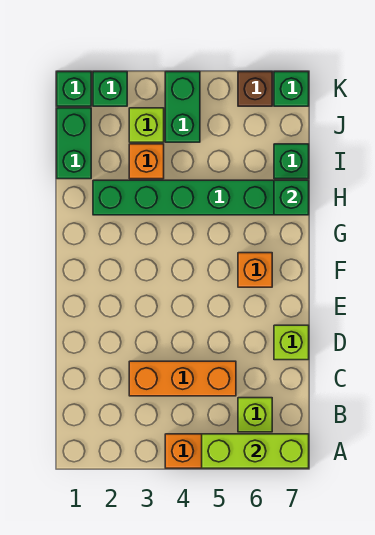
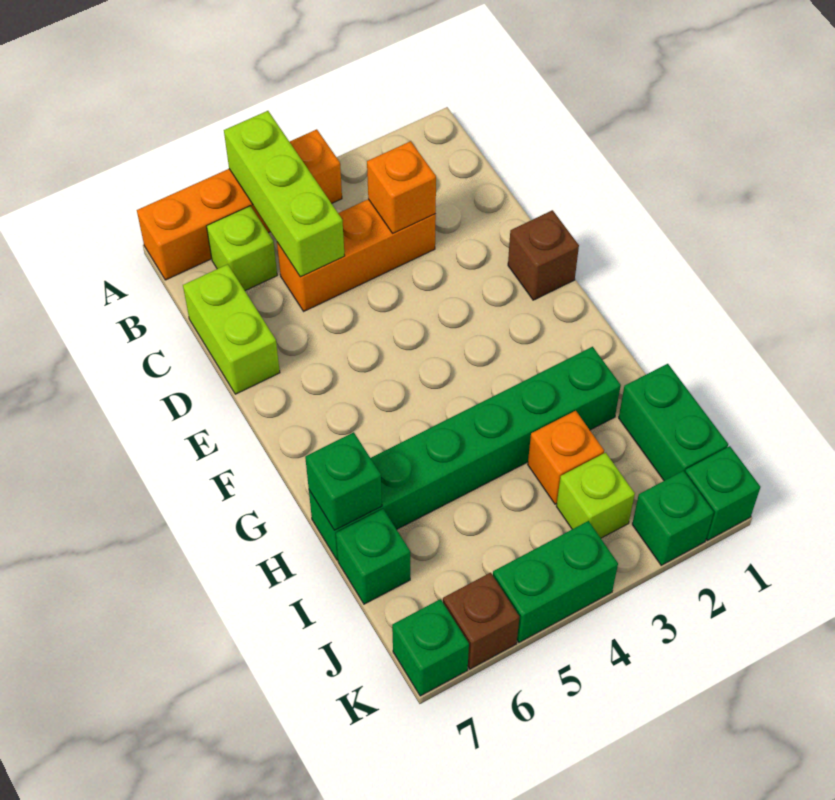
lime brick A5:A7 level 2 -> lime brick A5:C5 level 2
lime brick D7 level 1 -> lime brick C7:D7 level 1
none -> brown brick E1 level 1
orange brick F6 level 1 -> orange brick C3 level 2
green brick J4:K4 level 1 -> green brick K4:K5 level 1

